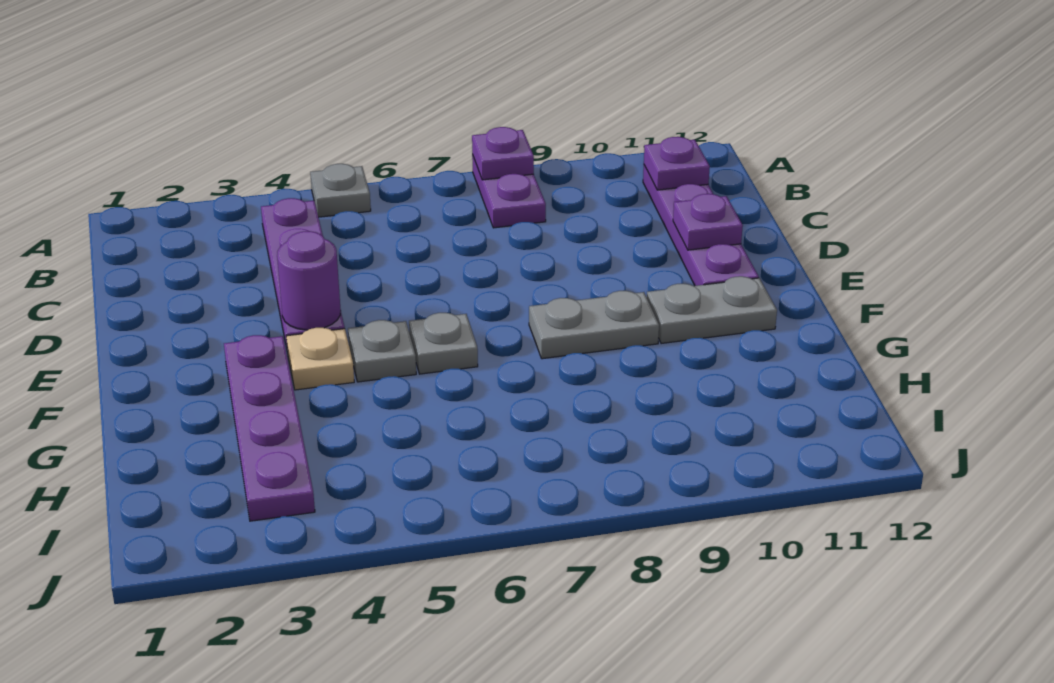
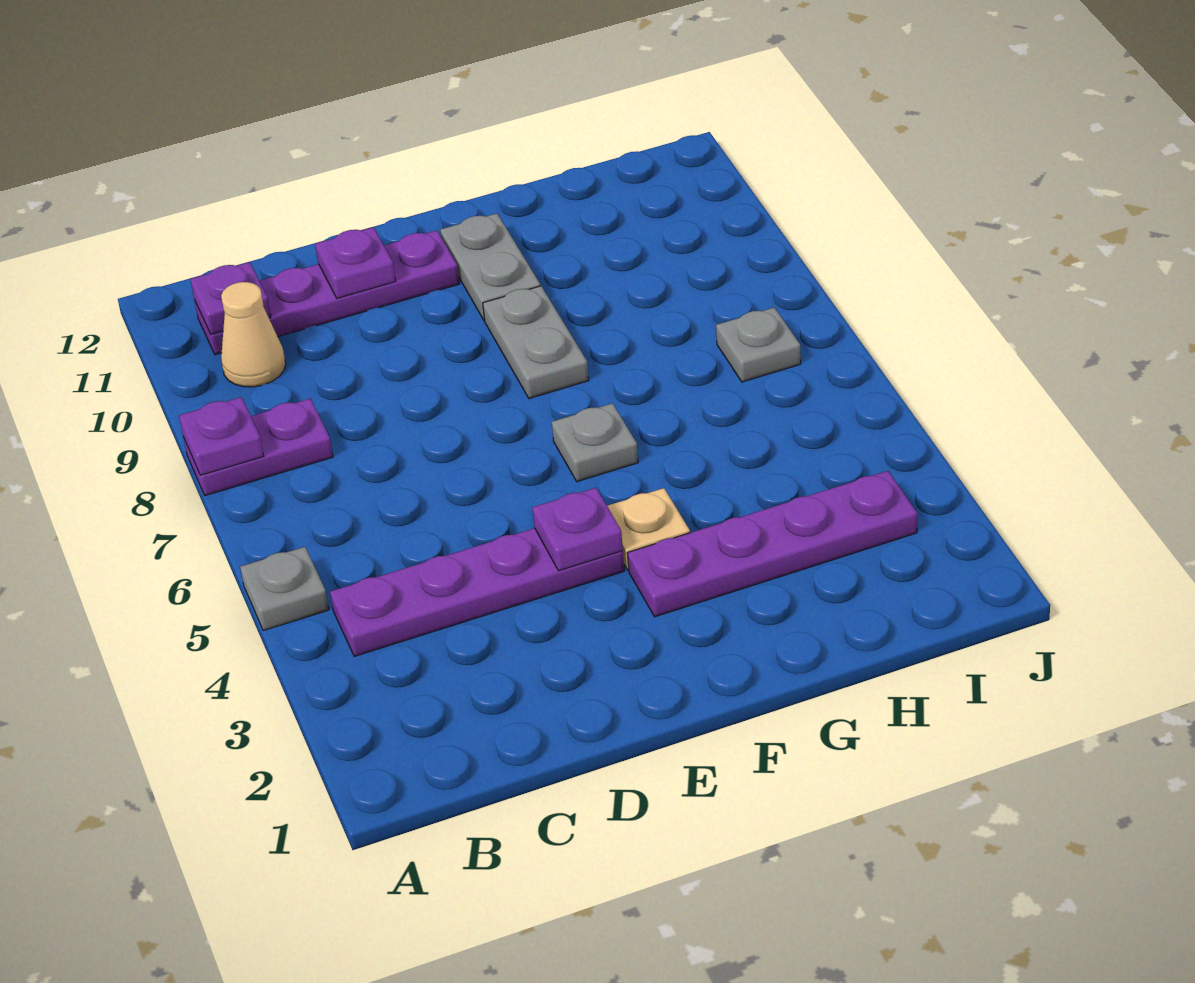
none -> tan cone B10 level 1
purple round brick E4 level 2 -> purple plate E4 level 2
grey plate F5 level 1 -> grey plate I7 level 1

